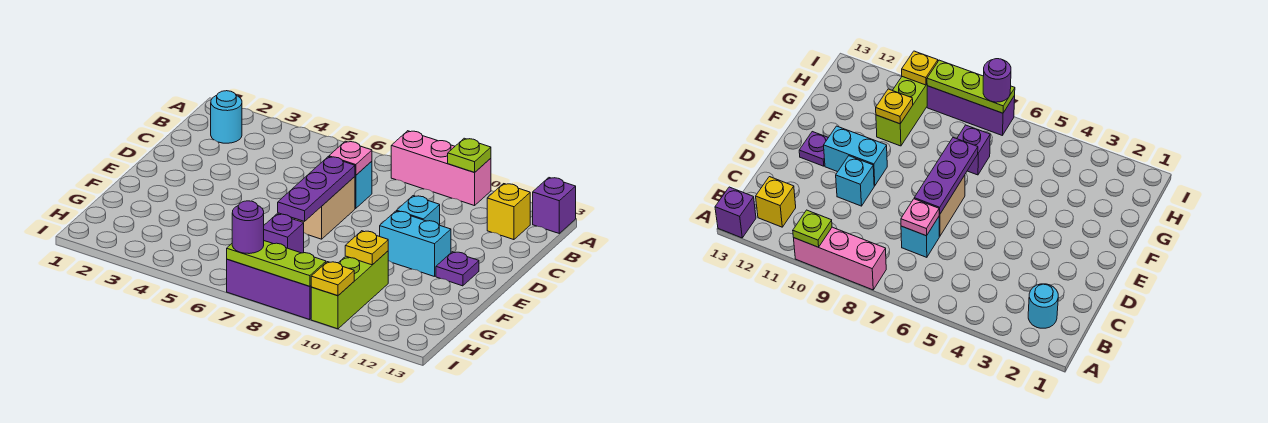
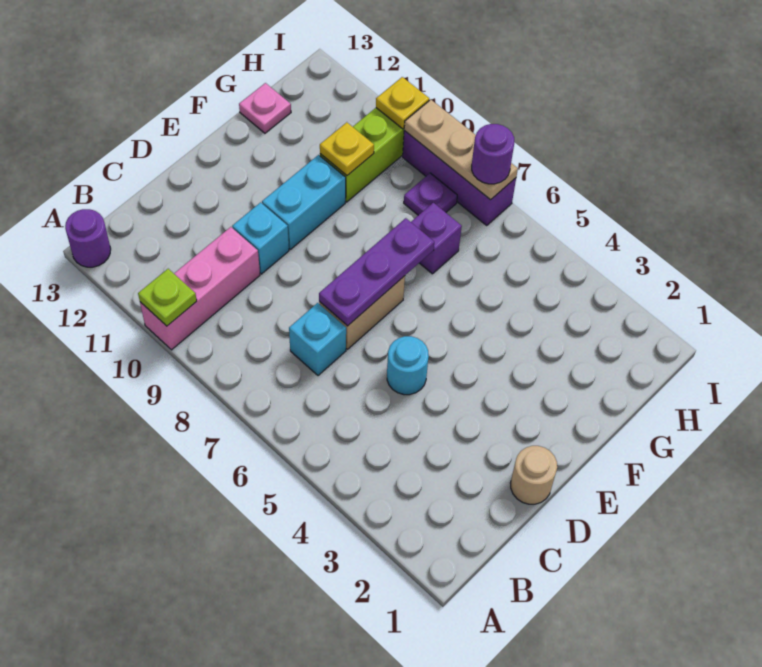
pink brick A8:A10 level 1 -> pink brick A10:C10 level 1
purple brick A13 level 1 -> purple round brick A13 level 1
cyan round brick B2 level 1 -> cyan round brick D5 level 1
yellow brick B12 level 1 -> none
pink plate C7 level 2 -> pink plate G13 level 1
none -> tan round brick D1 level 1
cyan brick E10:E11 level 1 -> cyan brick E10:F10 level 1
purple plate E12 level 1 -> purple plate H8 level 1
lime plate I7:I9 level 2 -> tan plate I7:I9 level 2

